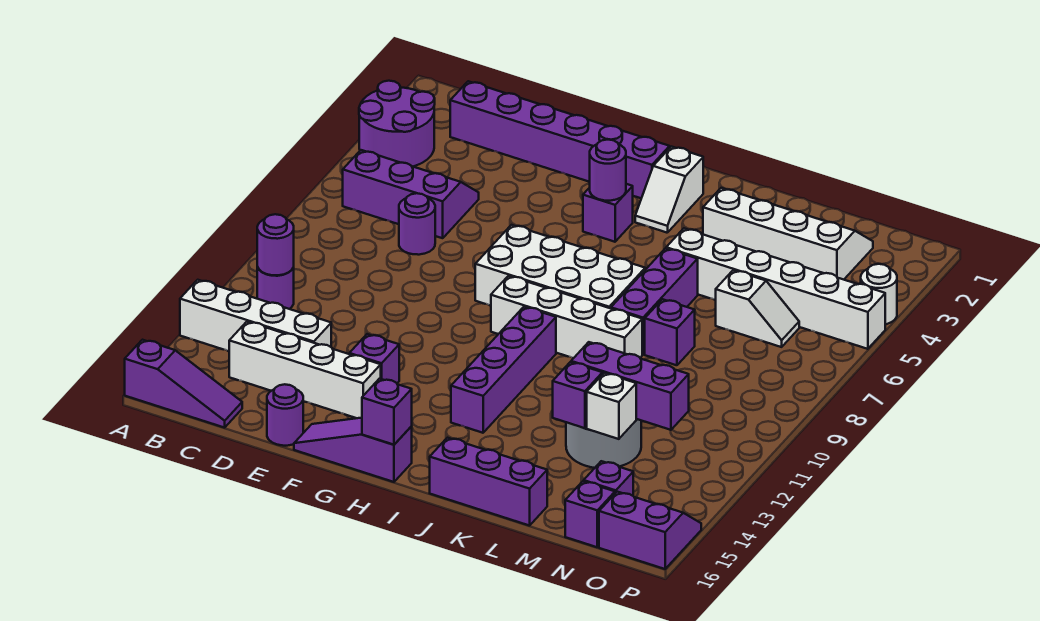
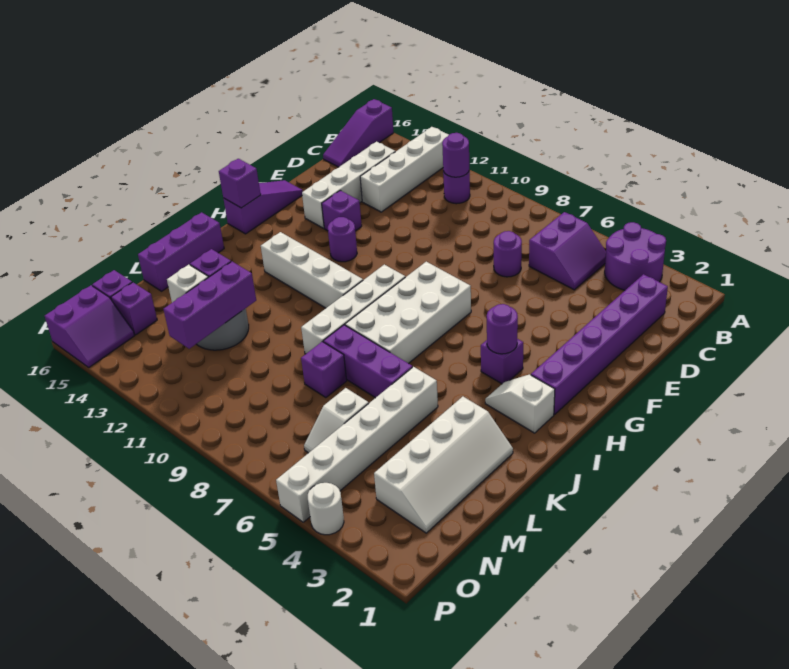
purple slope B5:D6 level 1 top 6 -> purple slope B5:C6 level 1 top 6
purple round brick E16 level 1 -> purple round brick G12 level 1
purple brick I10:I13 level 1 -> white brick I10:I13 level 1

